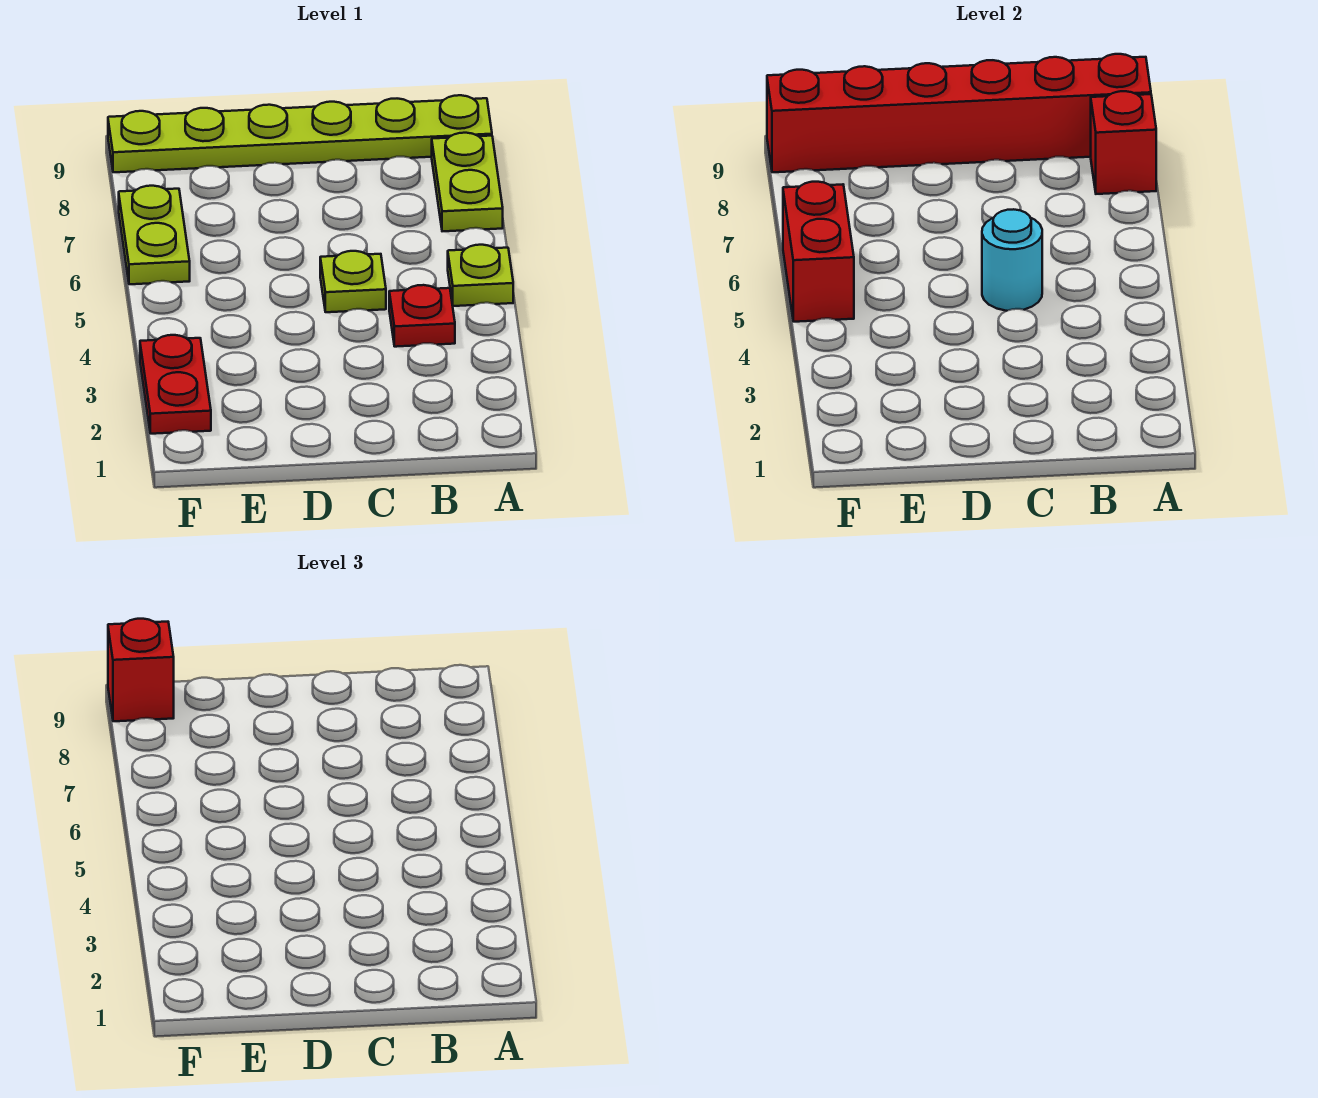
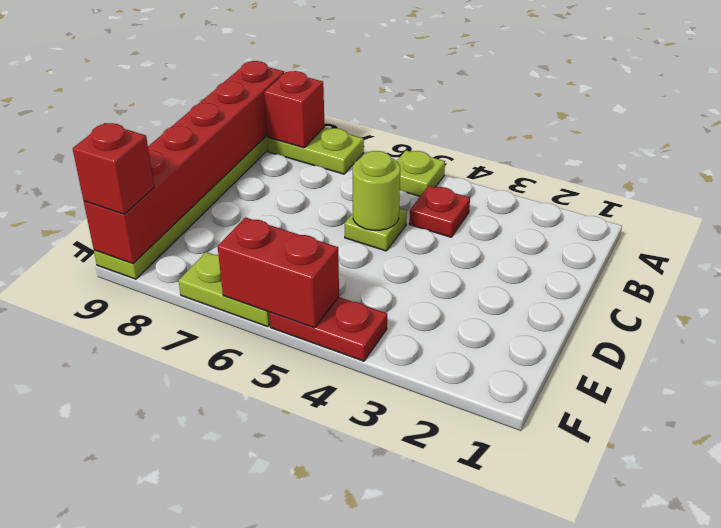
cyan round brick C5 level 2 -> lime round brick C5 level 2
red plate F2:F3 level 1 -> red plate F4:F5 level 1

